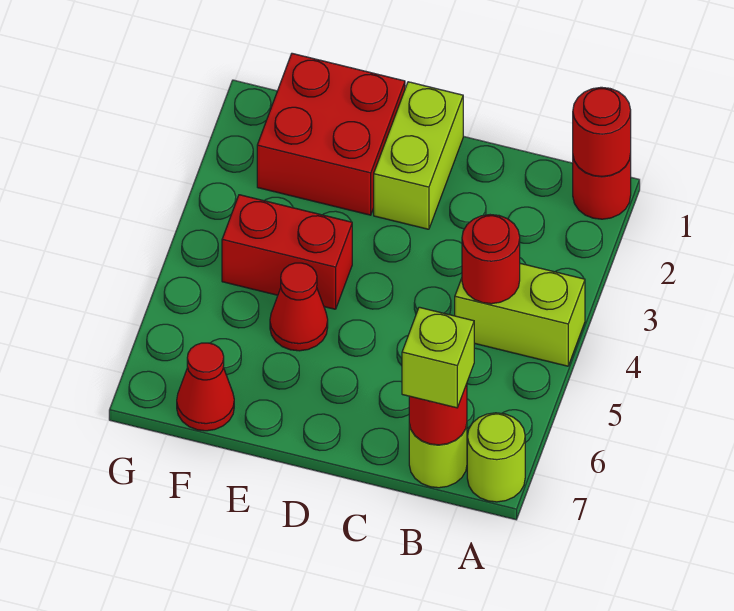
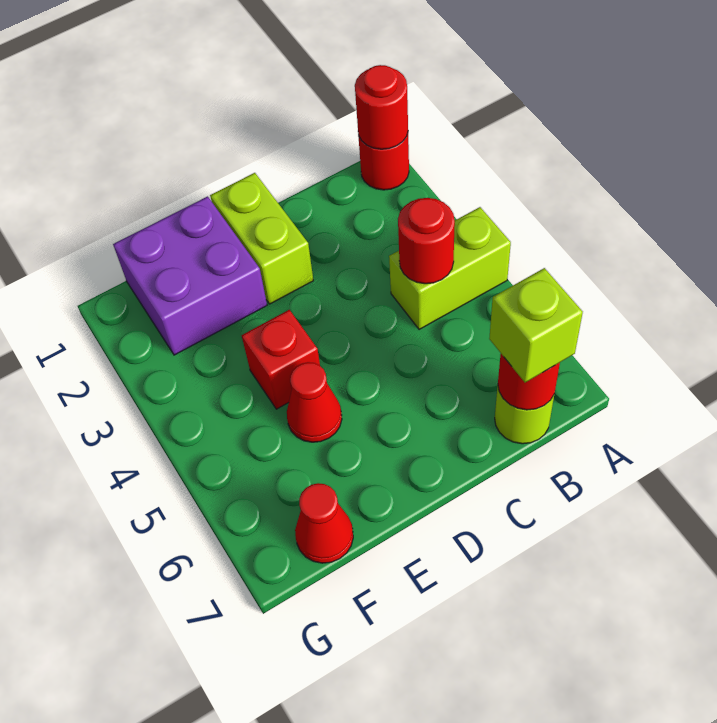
lime round brick A7 level 1 -> none
red brick E1:F2 level 1 -> purple brick E1:F2 level 1
red brick E4:F4 level 1 -> red brick E4 level 1

